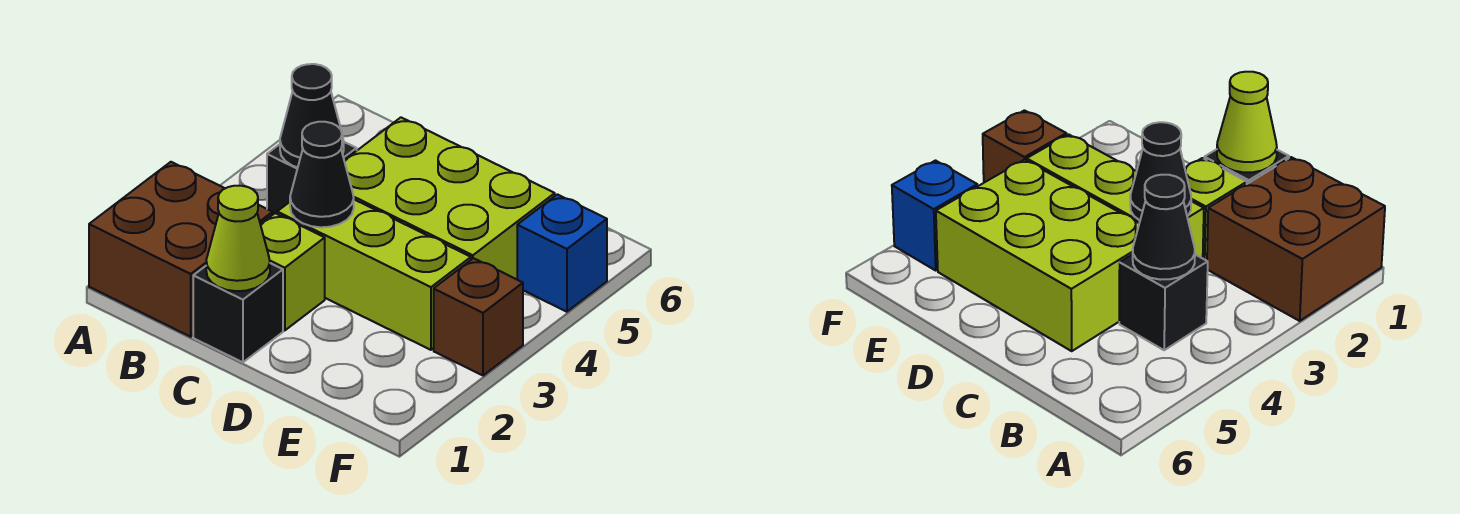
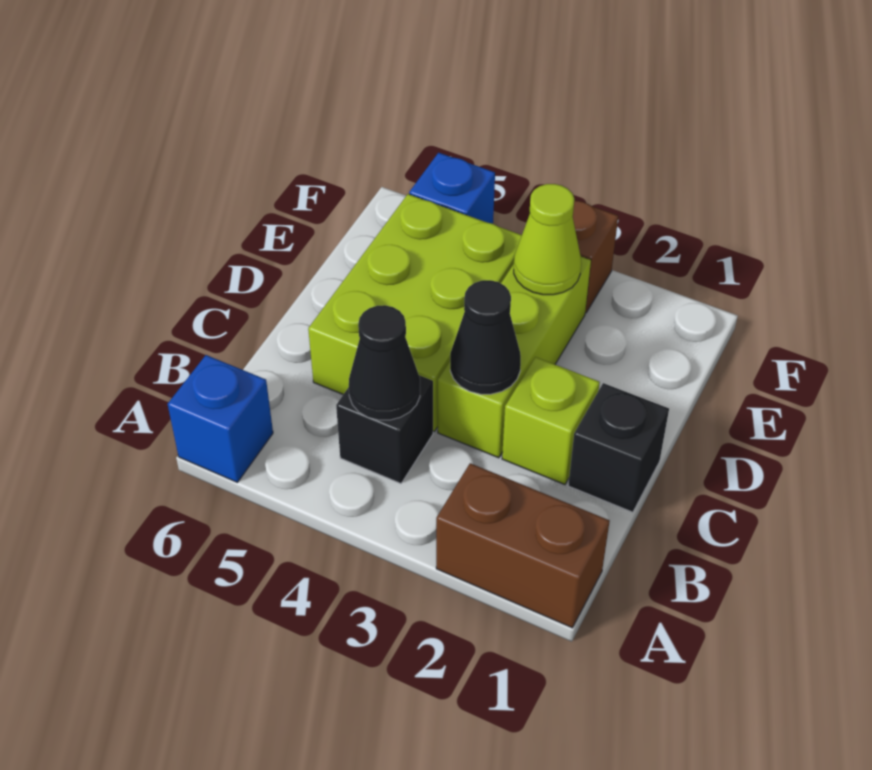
brown brick A1:B2 level 1 -> brown brick A1:A2 level 1
none -> blue brick A6 level 1
lime cone C1 level 2 -> lime cone E3 level 2

